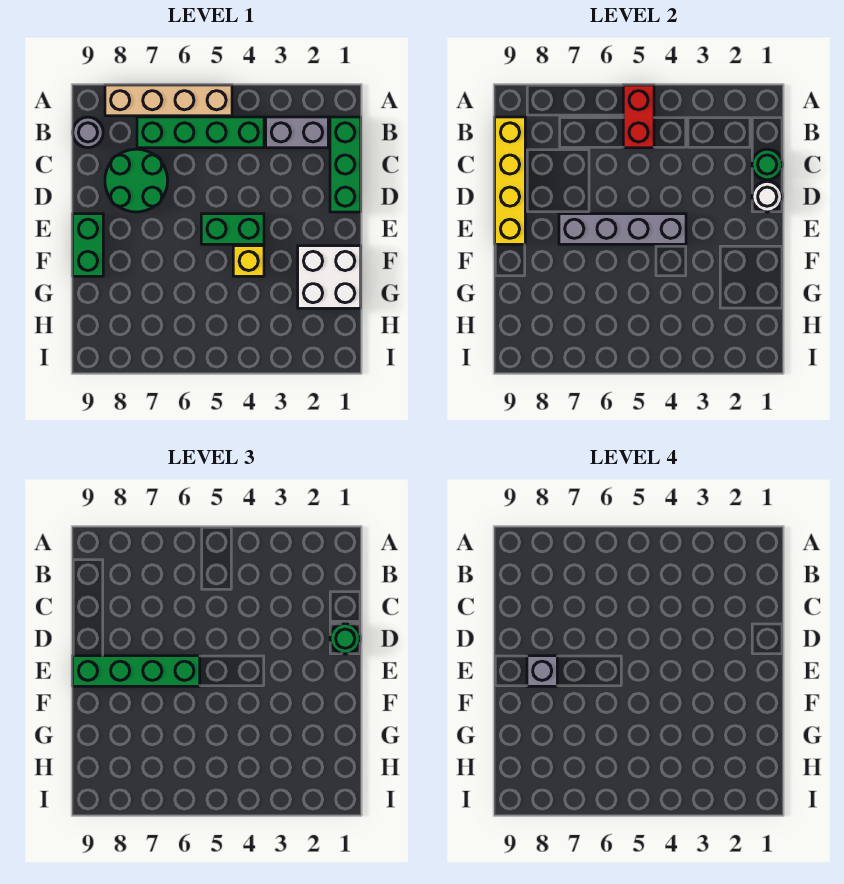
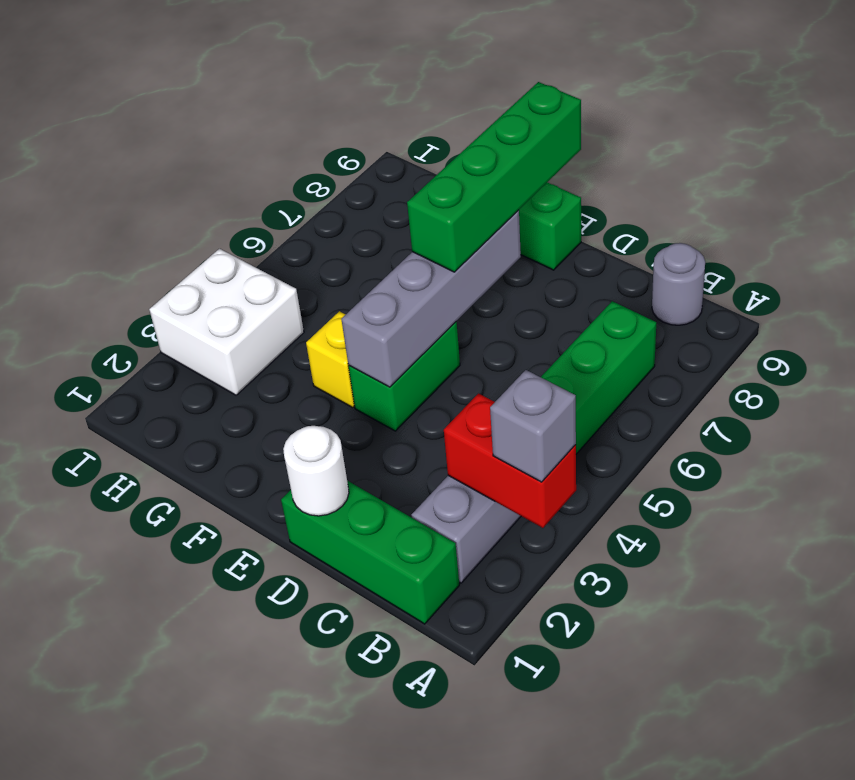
tan brick A5:A8 level 1 -> none
red brick A5:B5 level 2 -> red brick A3:B3 level 2
yellow brick B9:E9 level 2 -> none
green round brick C1 level 2 -> none
green round brick C7:D8 level 1 -> none
green round brick D1 level 3 -> none
grey brick E8 level 4 -> grey brick A3 level 3
white brick F1:G2 level 1 -> white brick H3:I4 level 1

